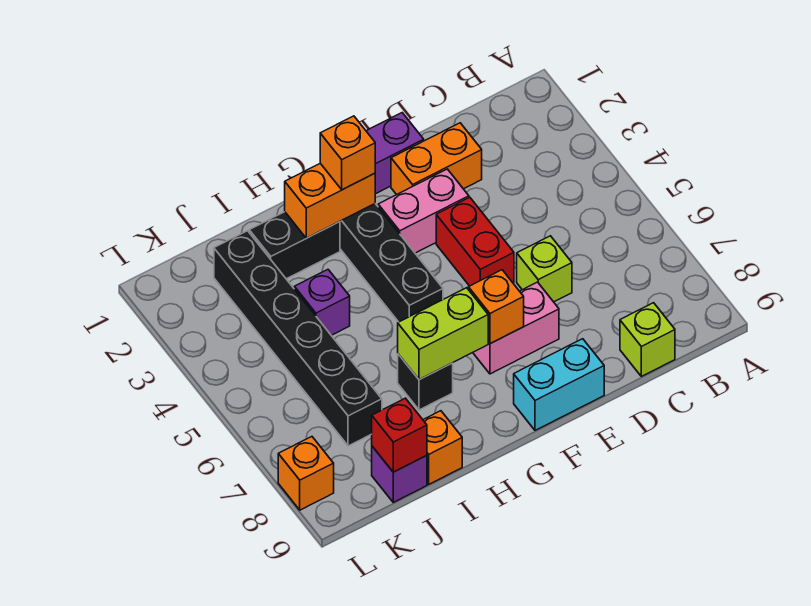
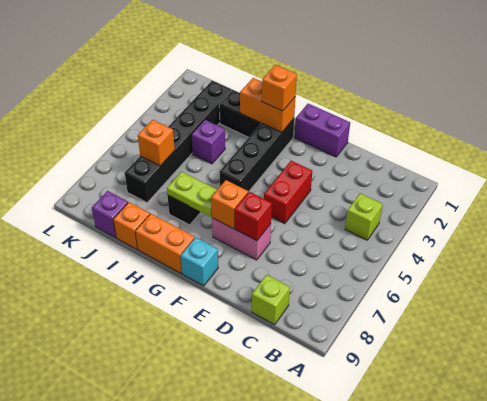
orange brick D2:E2 level 1 -> orange brick G9:H9 level 1
lime brick D6 level 1 -> lime brick B4 level 1
pink brick E3:F3 level 1 -> none
cyan brick E9:F9 level 1 -> cyan brick F9 level 1
lime brick G7:H7 level 2 -> lime plate G7:H7 level 2
red brick J9 level 2 -> red brick E7 level 2
orange brick L8 level 1 -> orange brick J6 level 2

